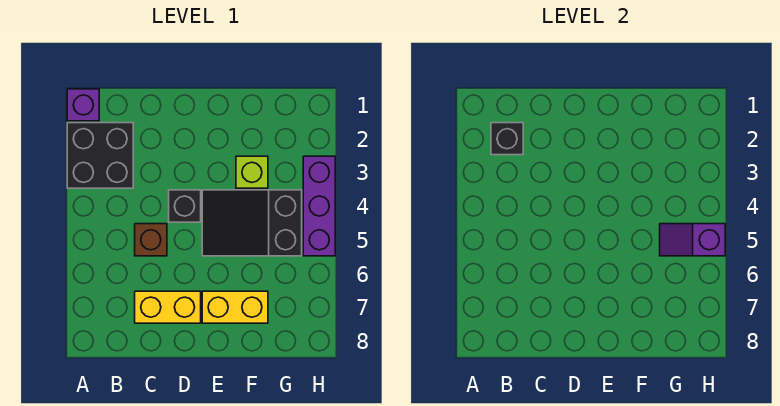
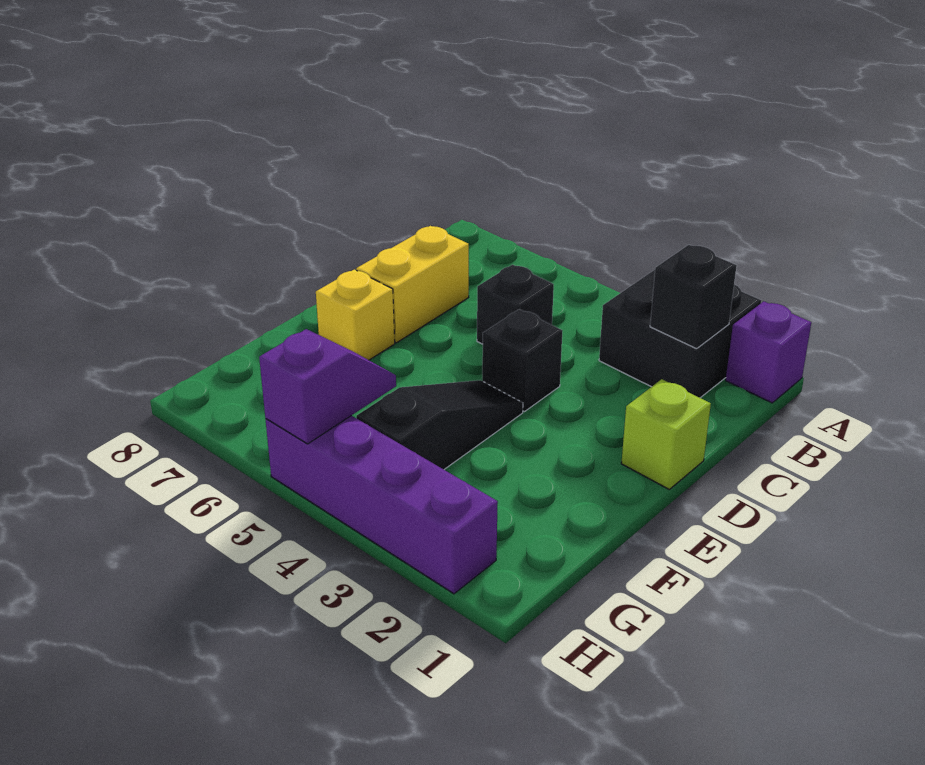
brown brick C5 level 1 -> black brick C5 level 1
black slope E4:G5 level 1 top G -> black slope E4:G4 level 1 top G
yellow brick E7:F7 level 1 -> yellow brick E7 level 1
lime brick F3 level 1 -> lime brick D1 level 1
purple brick H3:H5 level 1 -> purple brick H2:H5 level 1

